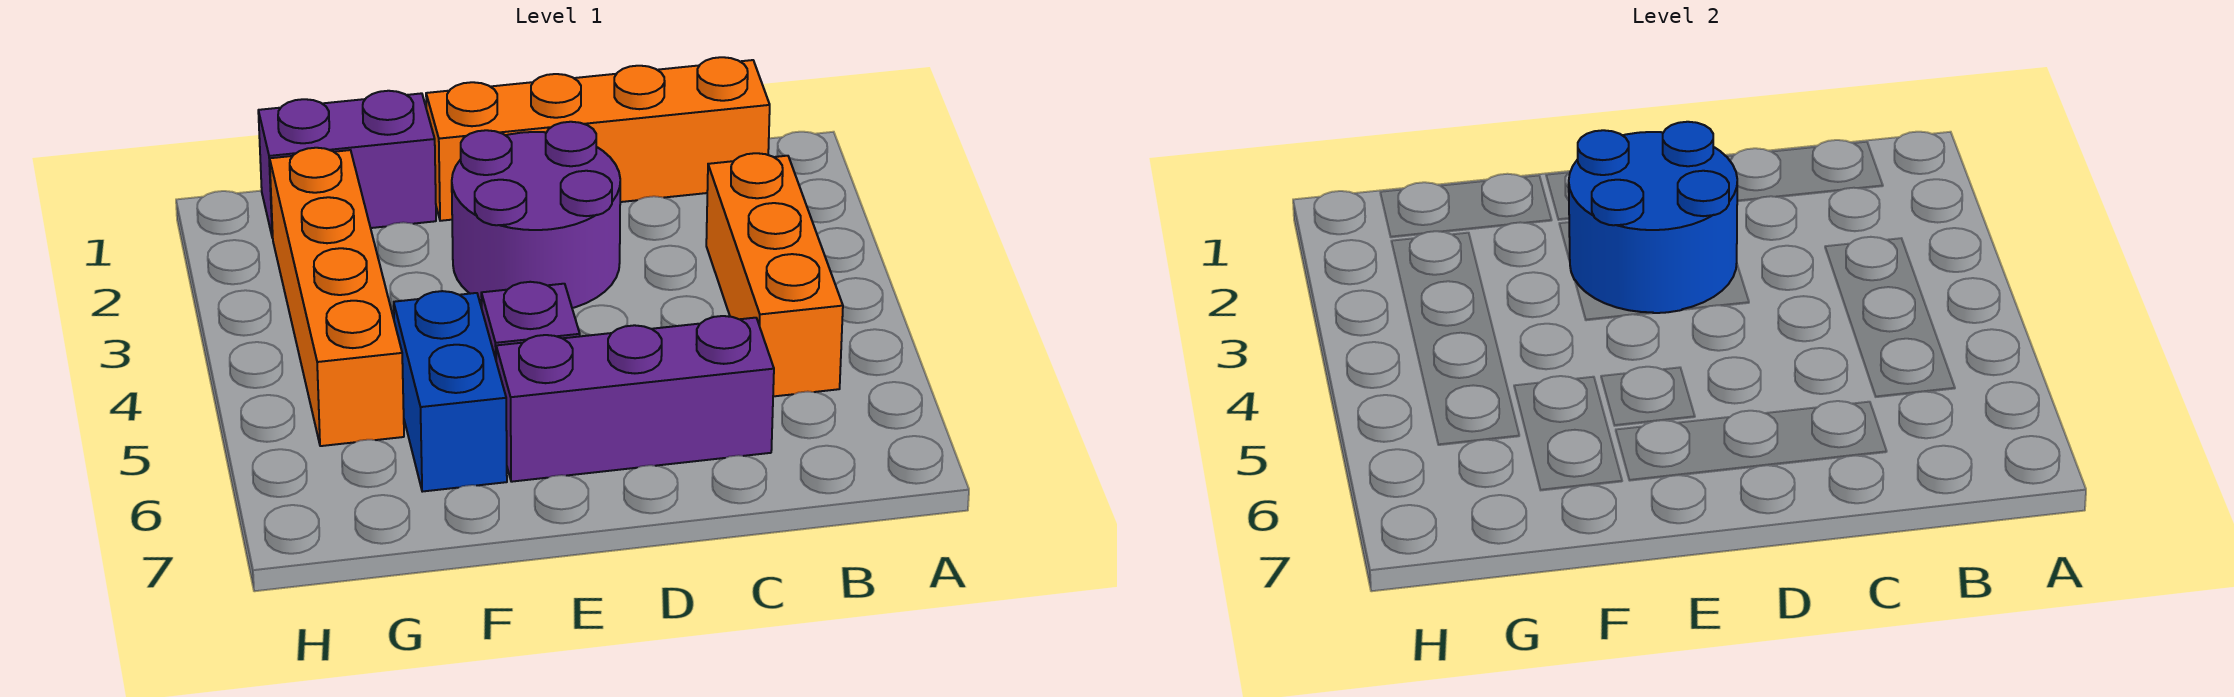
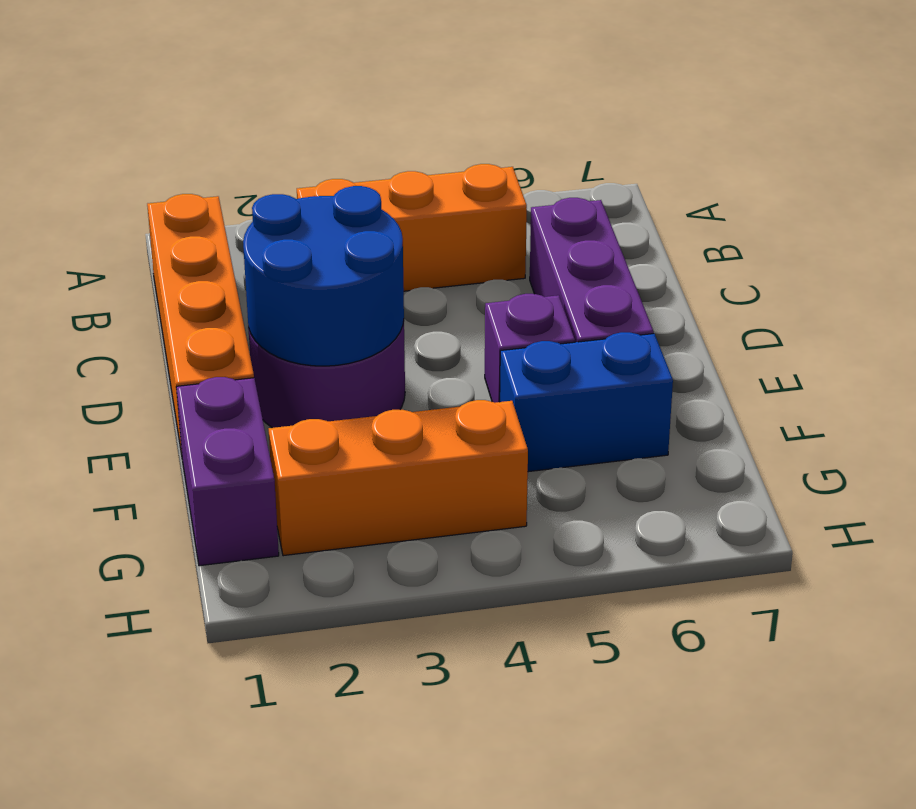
orange brick G2:G5 level 1 -> orange brick G2:G4 level 1

